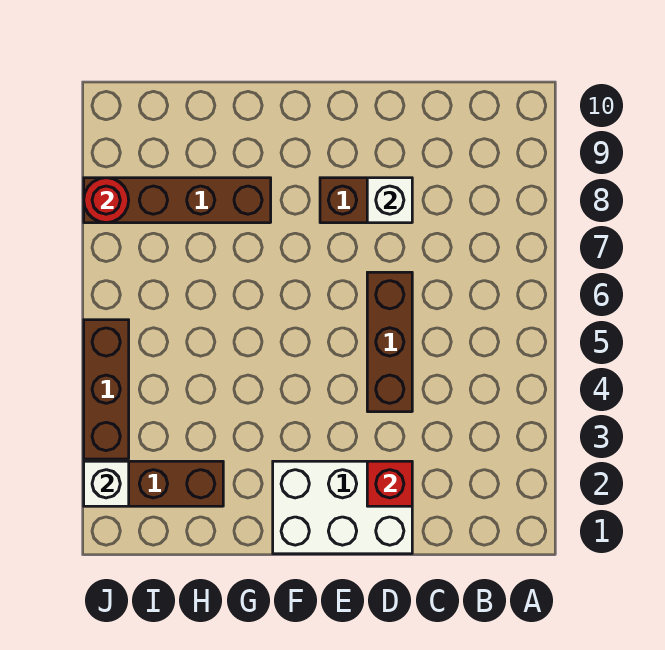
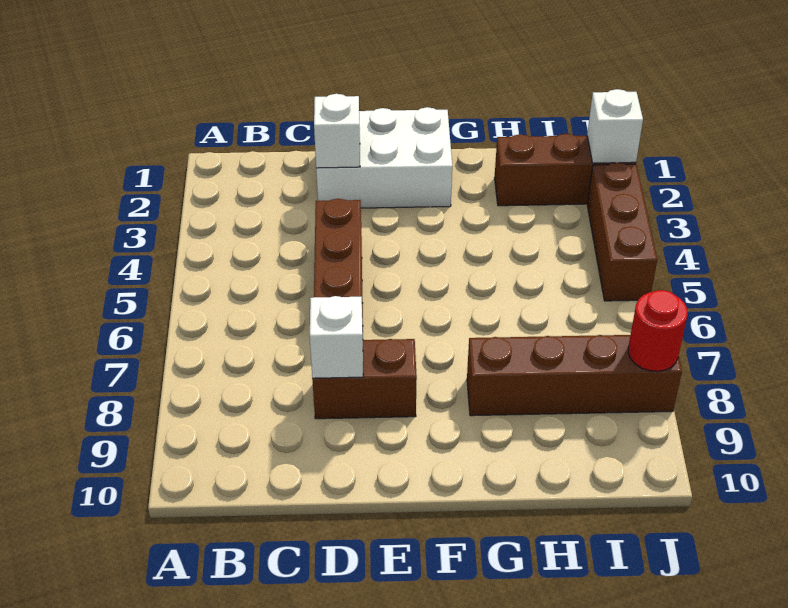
red brick D2 level 2 -> white brick D2 level 2

